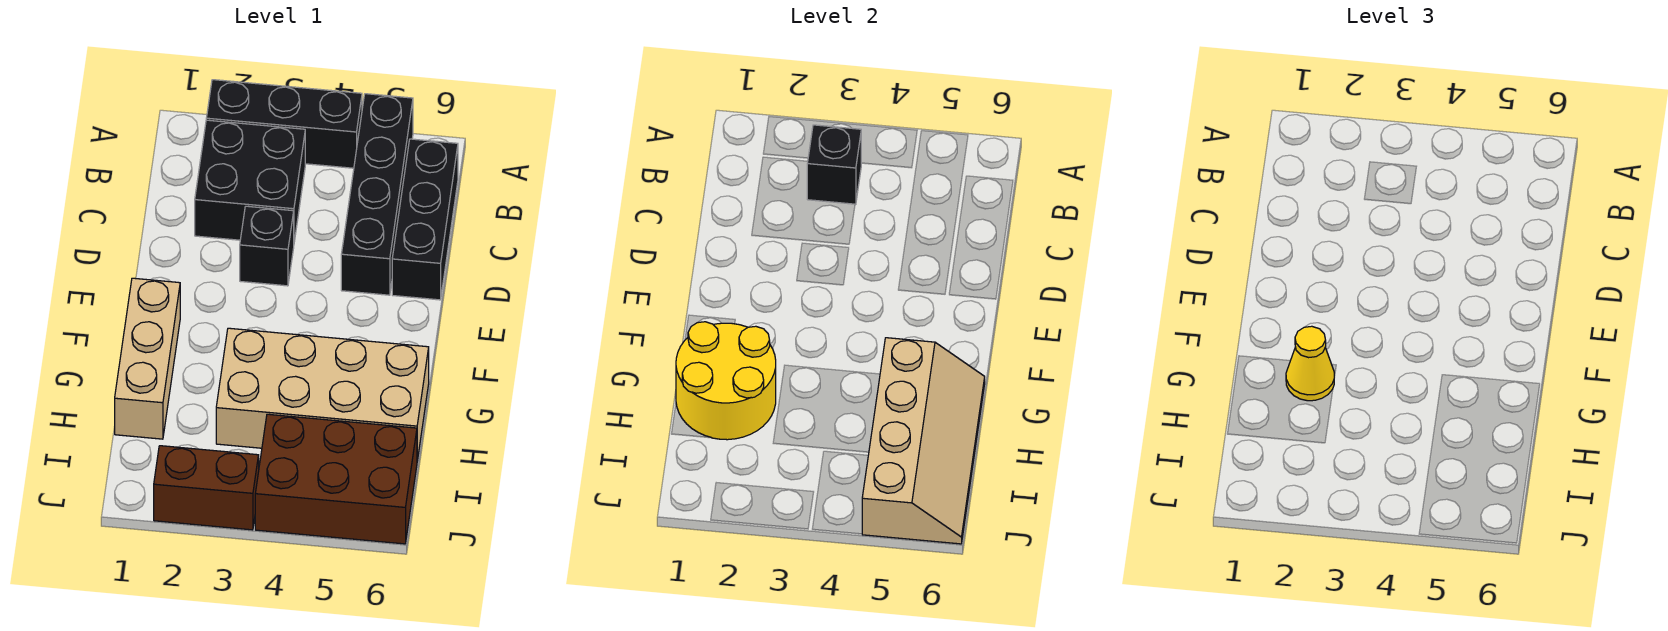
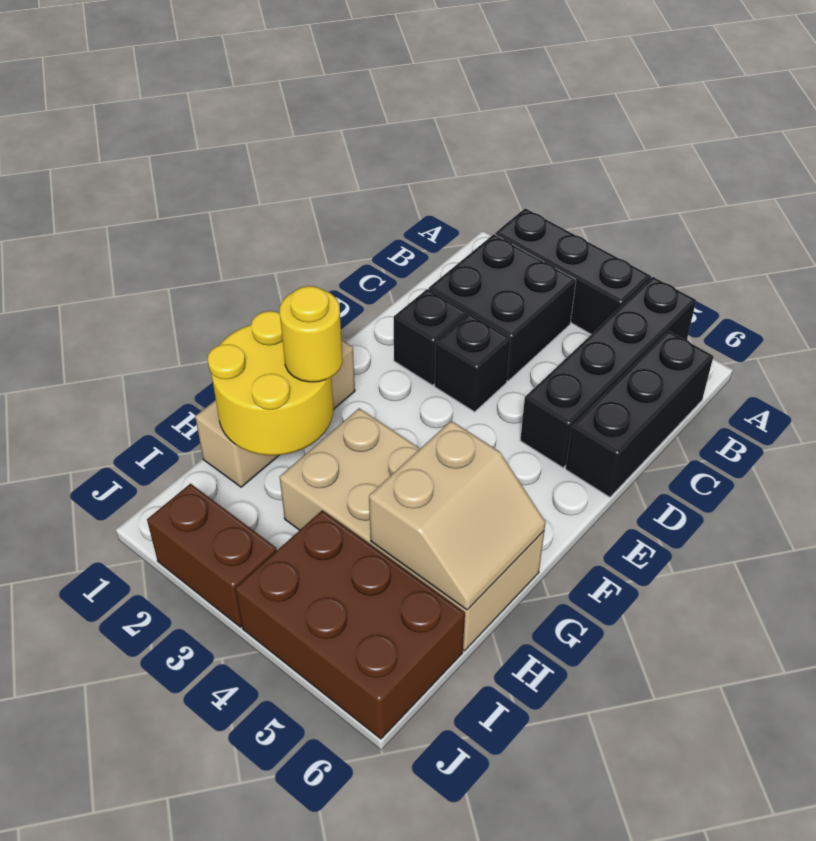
black brick B3 level 2 -> black brick D2 level 1
yellow cone G2 level 3 -> yellow round brick G2 level 3
tan slope G5:J6 level 2 top 5 -> tan slope G5:H6 level 2 top 5

